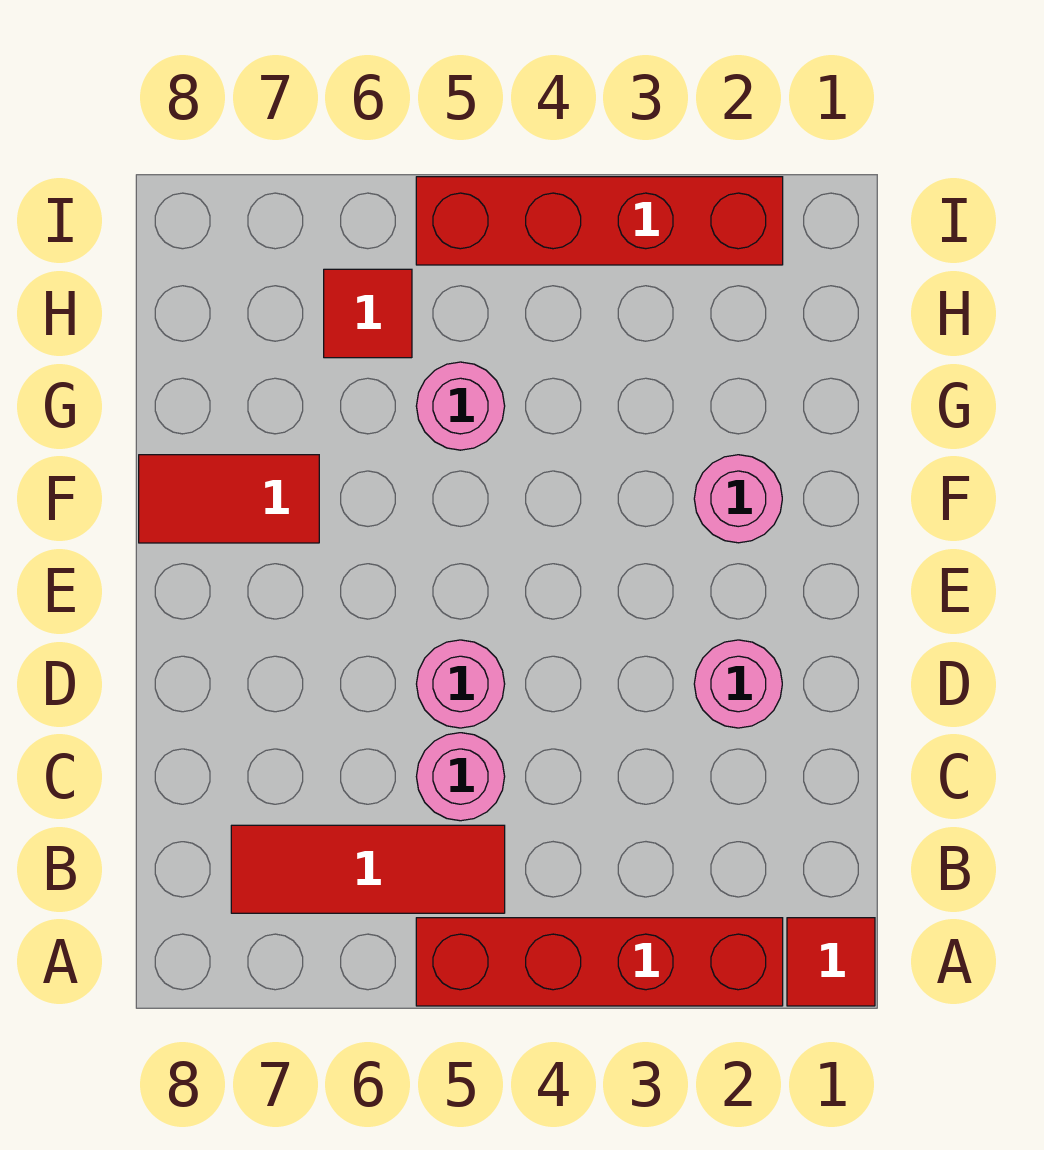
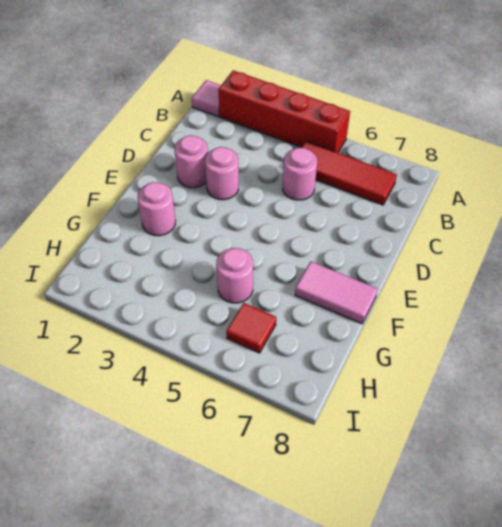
red tile A1 level 1 -> pink tile A1 level 1
pink round brick D5 level 1 -> pink round brick D3 level 1
red tile F7:F8 level 1 -> pink tile F7:F8 level 1
red brick I2:I5 level 1 -> none

